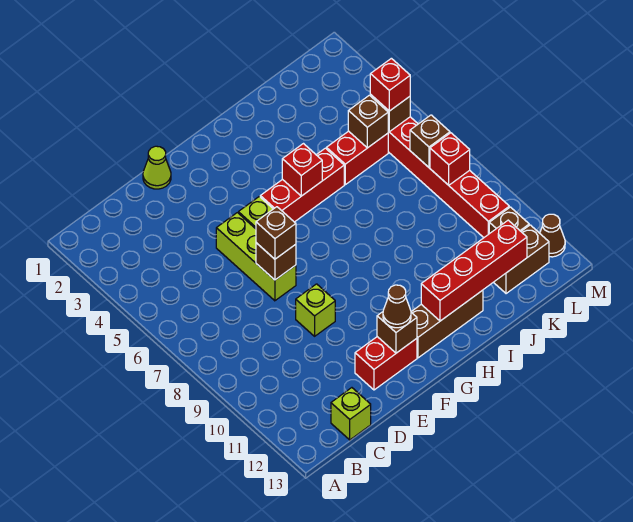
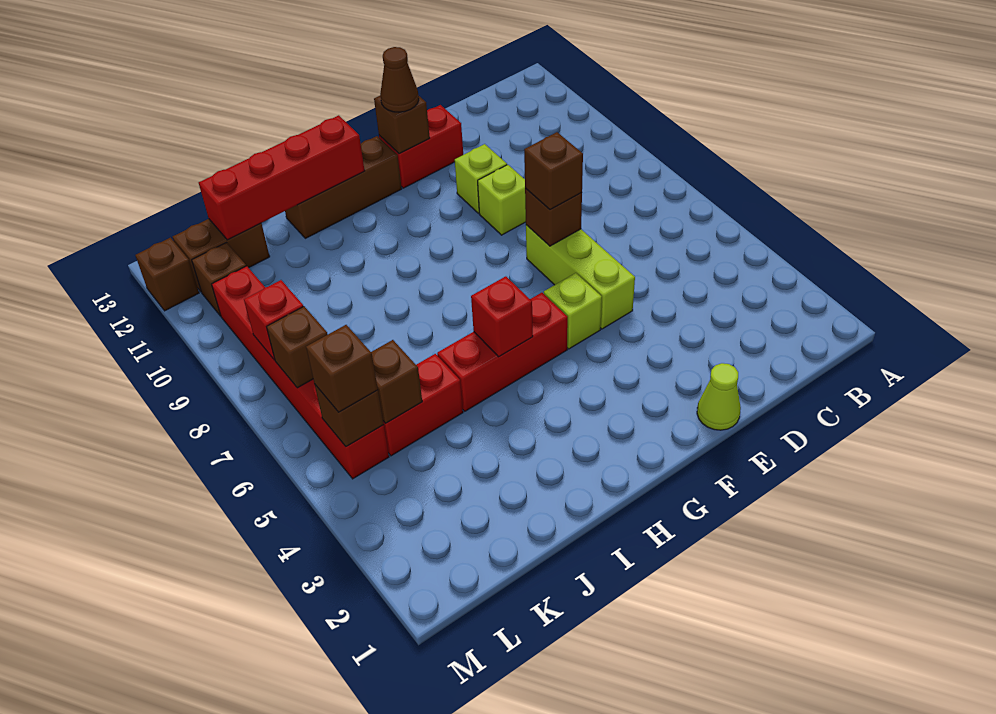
lime brick C13 level 1 -> lime brick E10 level 1
red brick L5 level 3 -> brown brick L5 level 3
brown cone M12 level 1 -> brown brick M12 level 1

